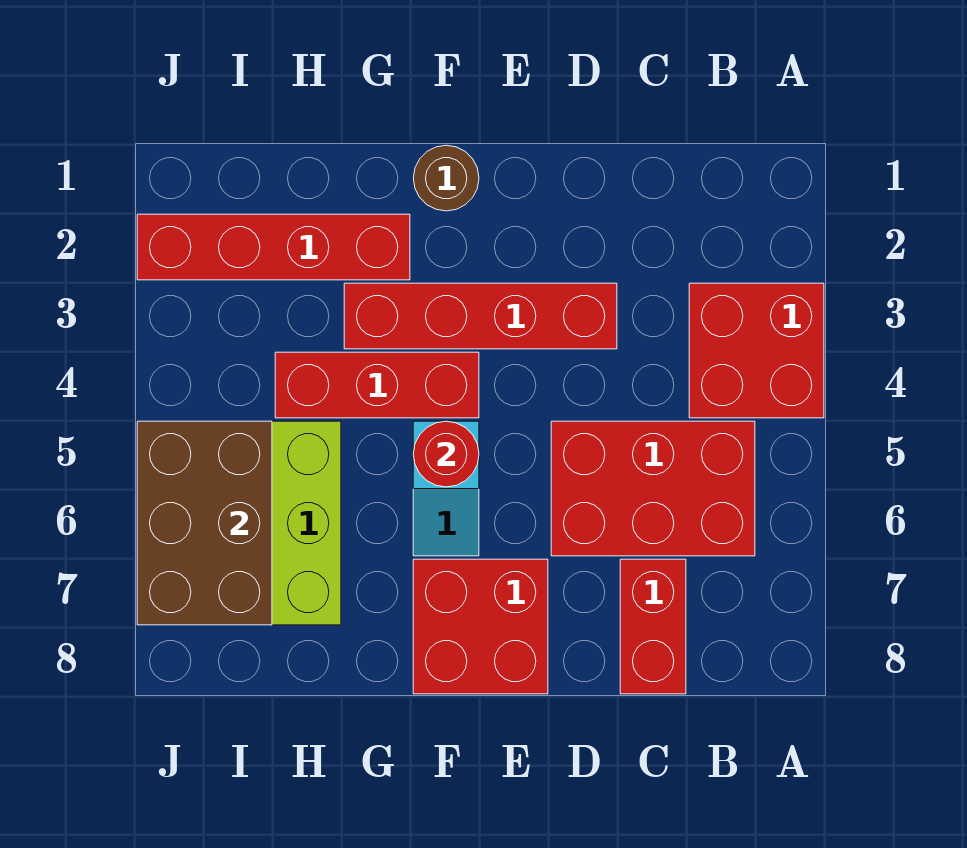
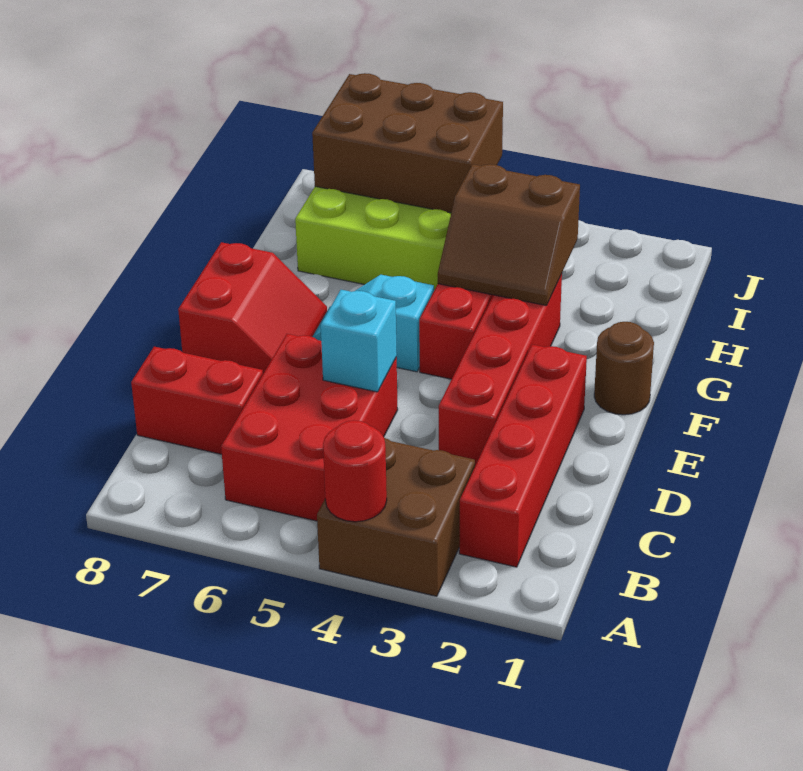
red brick A3:B4 level 1 -> brown brick A3:B4 level 1
none -> cyan brick D5 level 2
red brick E7:F8 level 1 -> red slope E7:F8 level 1 top 8
red round brick F5 level 2 -> red round brick A4 level 2
red brick G2:J2 level 1 -> red brick B2:E2 level 1
none -> brown slope G3:H4 level 2 top H

